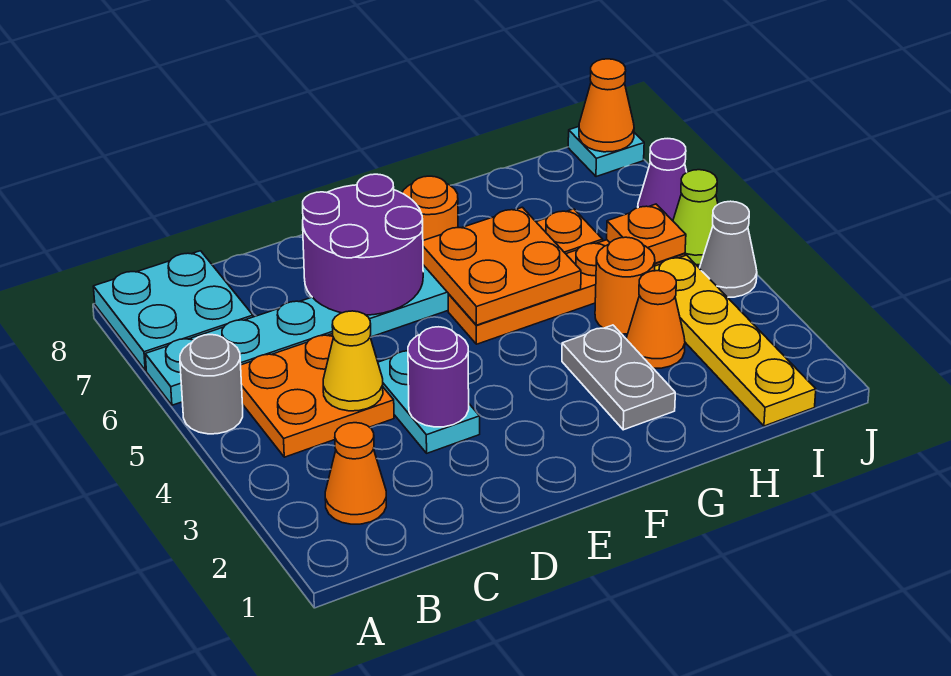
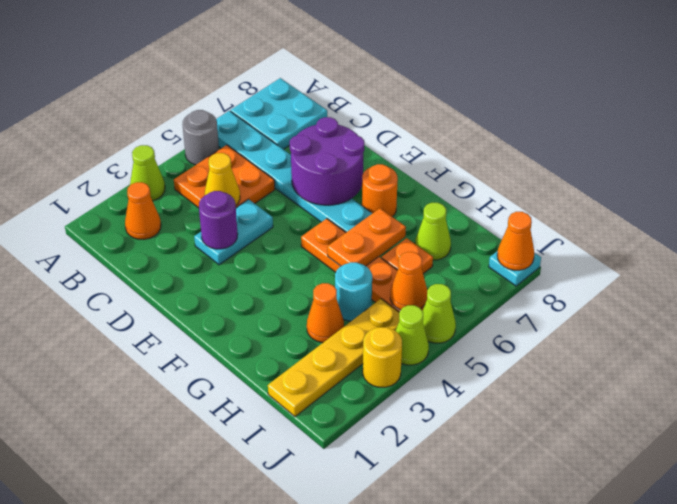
none -> lime cone A3 level 1
orange plate F5:G6 level 2 -> orange plate G5:G6 level 2
grey plate G2:G3 level 1 -> none
orange round brick H4 level 1 -> cyan round brick H4 level 1
none -> lime cone H7 level 1
orange plate I5 level 2 -> orange cone I5 level 2
none -> yellow round brick J3 level 1
grey cone J4 level 1 -> lime cone J4 level 1
purple cone J6 level 1 -> none

